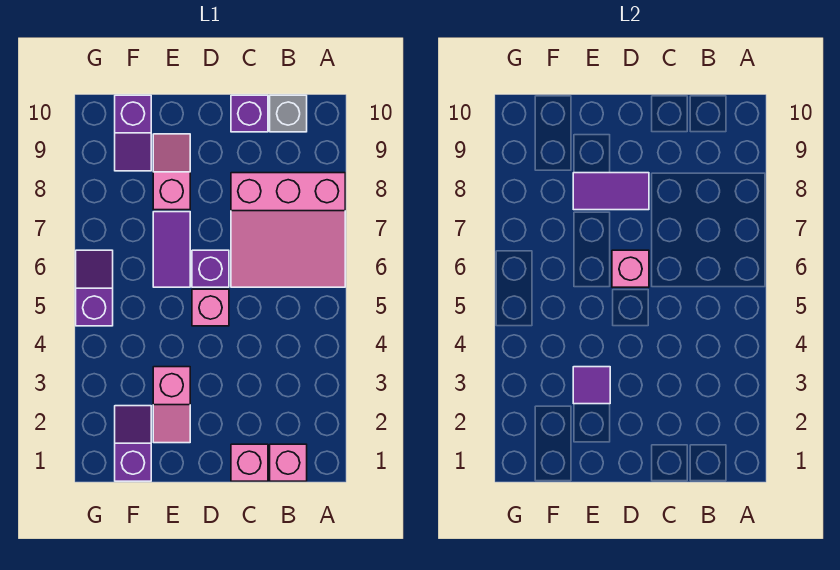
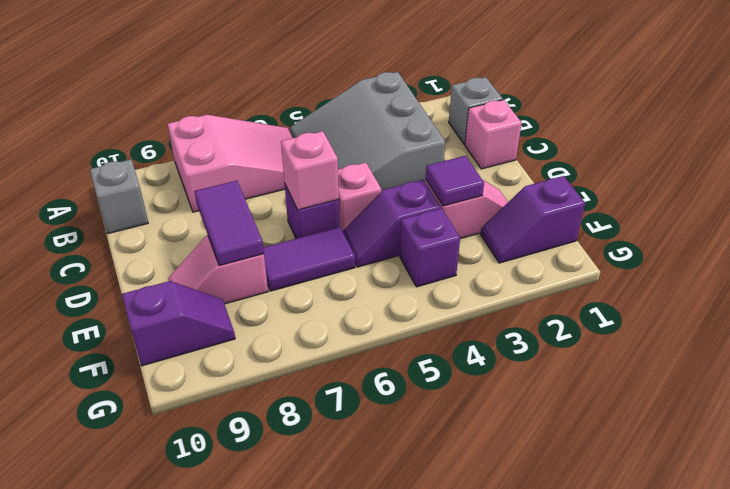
none -> grey slope A3:C5 level 1 top 3
pink slope A6:C8 level 1 top 8 -> pink slope A6:B8 level 1 top 8
pink brick B1 level 1 -> grey brick B1 level 1
purple brick C10 level 1 -> purple brick F4 level 1
purple slope G5:G6 level 1 top 5 -> purple slope E4:E5 level 1 top 4

